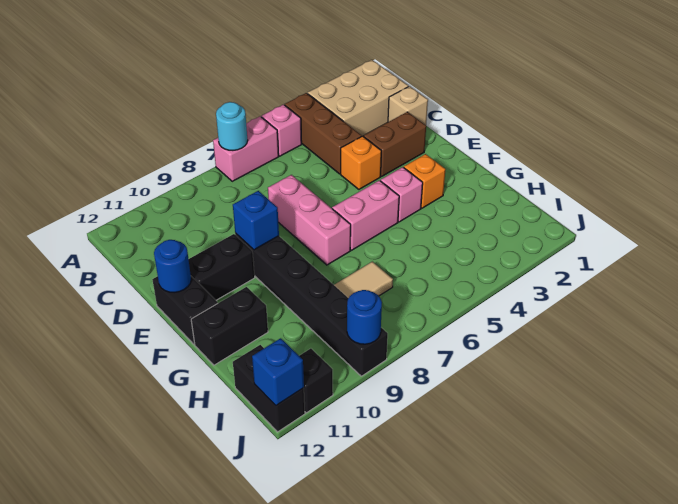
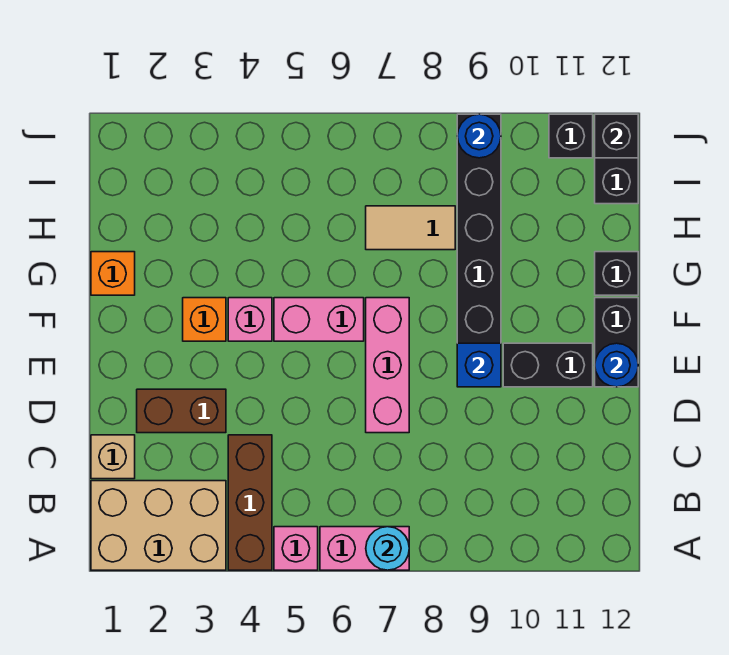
orange brick D4 level 1 -> orange brick G1 level 1
black brick G11:G12 level 1 -> black brick G12 level 1
blue brick J12 level 2 -> black brick J12 level 2

